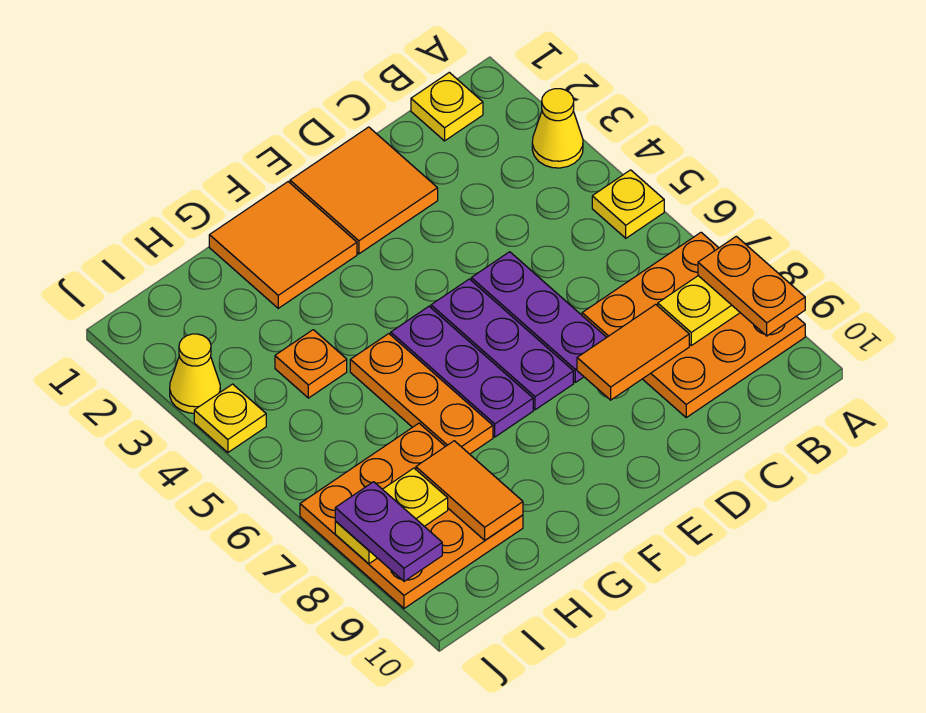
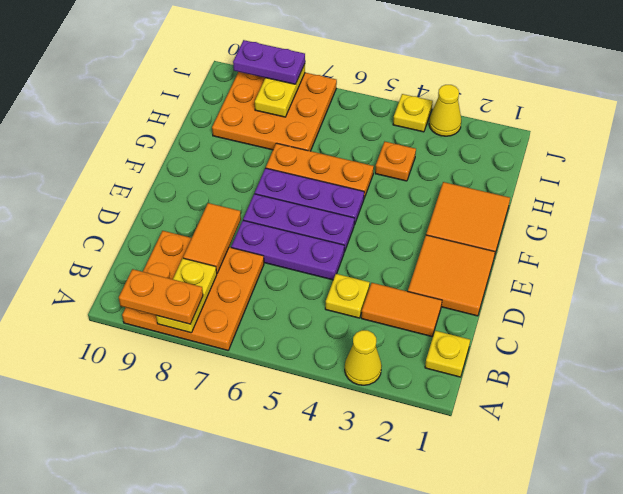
yellow plate A5 level 1 -> yellow plate C4 level 1
orange tile H8:H9 level 2 -> orange tile C2:C3 level 1

